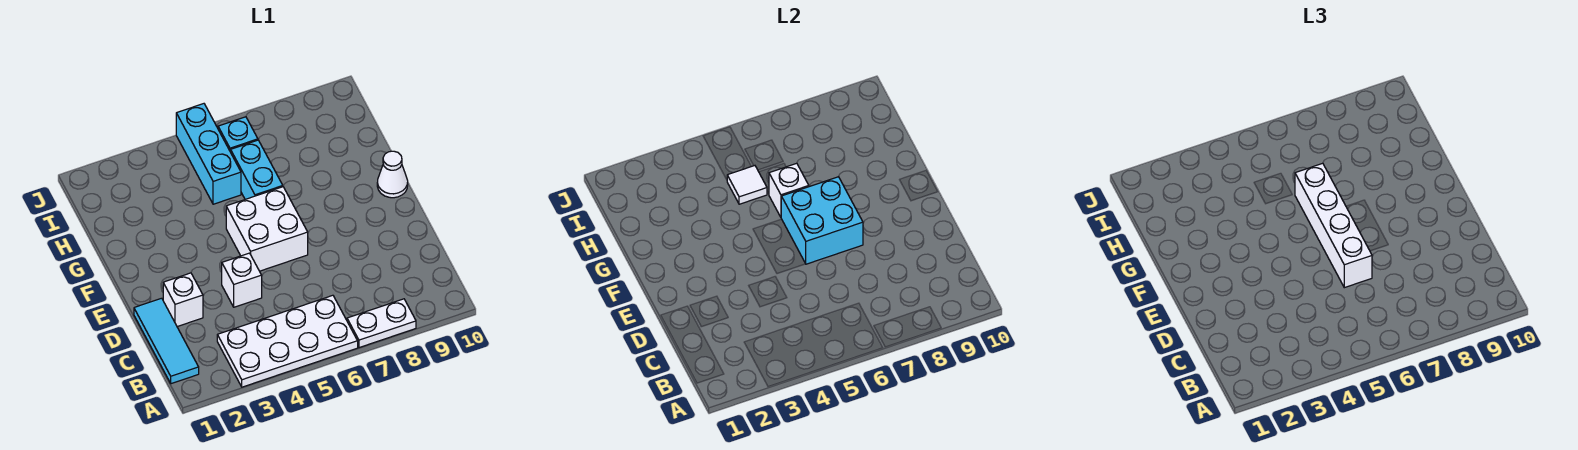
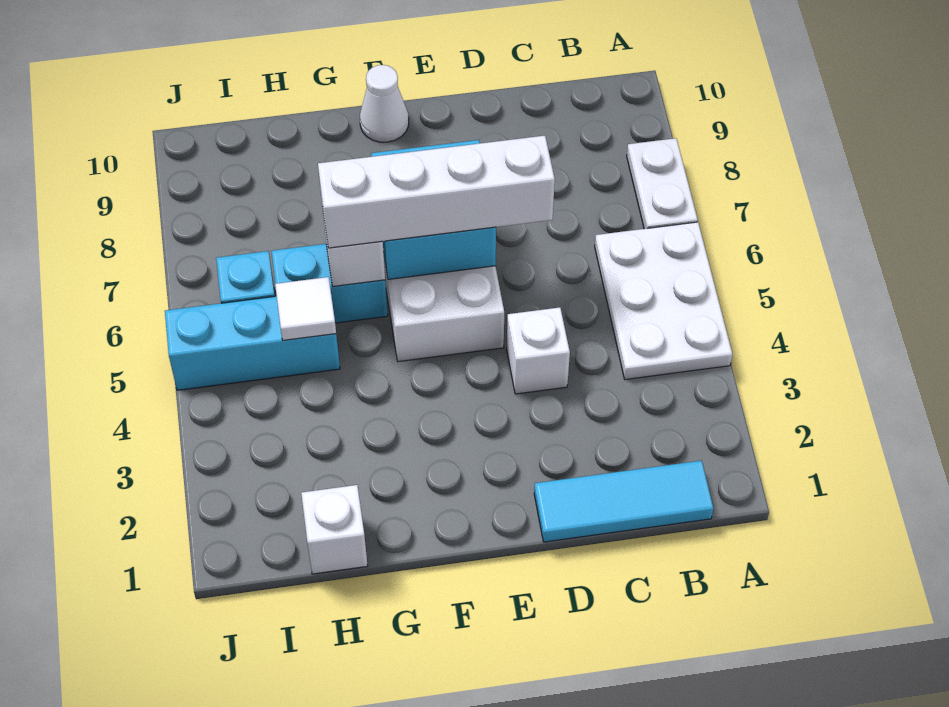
white plate A3:B6 level 1 -> white plate A4:B6 level 1
white brick D2 level 1 -> white brick H1 level 1

